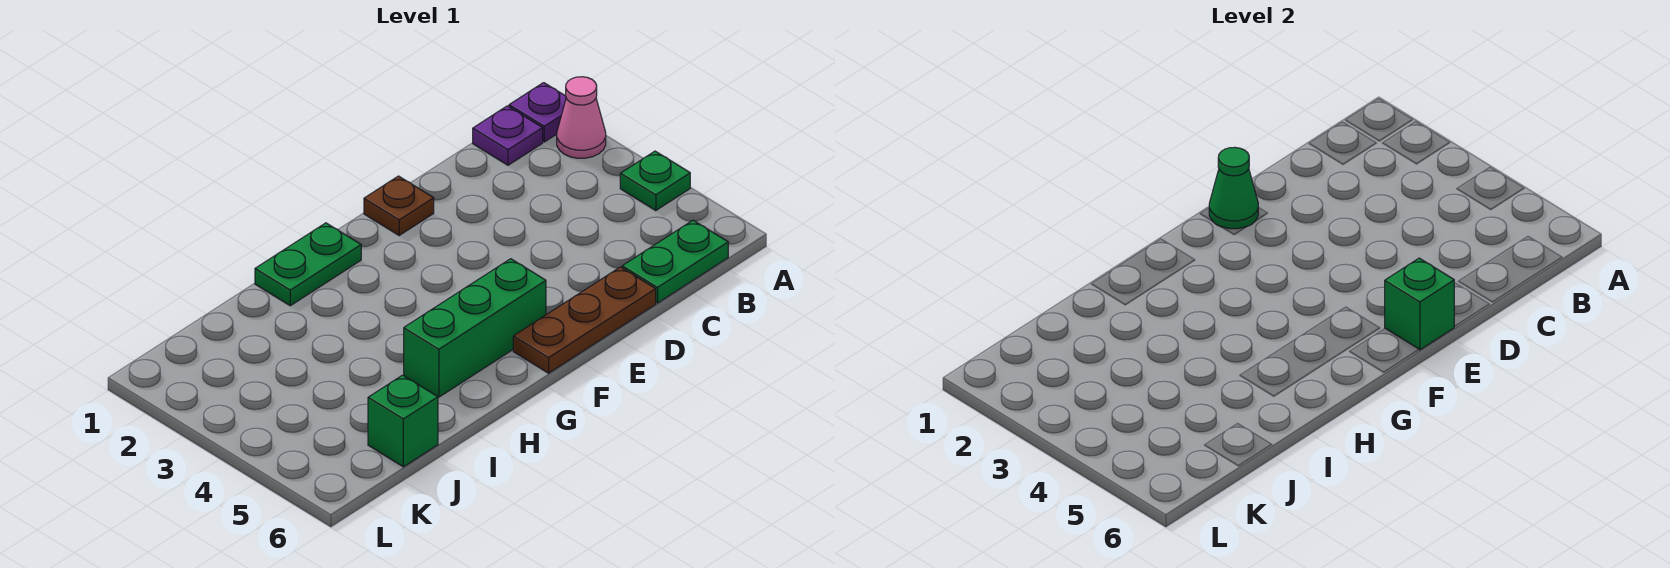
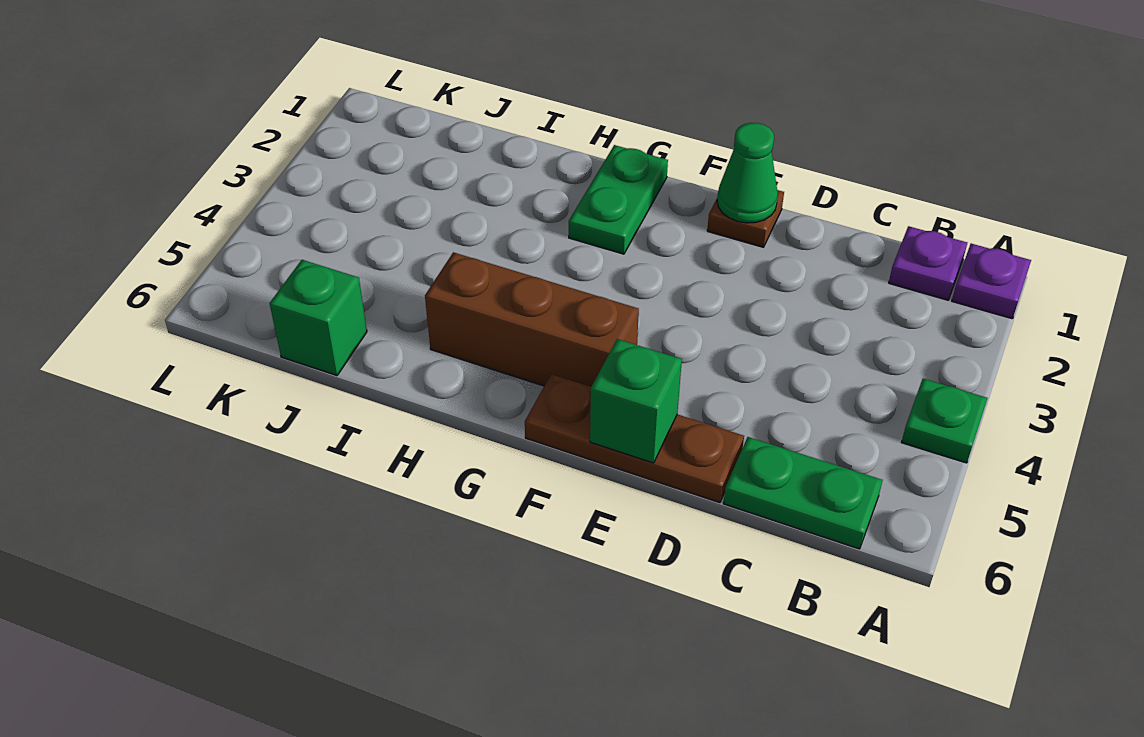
pink cone A2 level 1 -> none
green brick F5:H5 level 1 -> brown brick F5:H5 level 1
green plate G1:H1 level 1 -> green plate G1:G2 level 1

